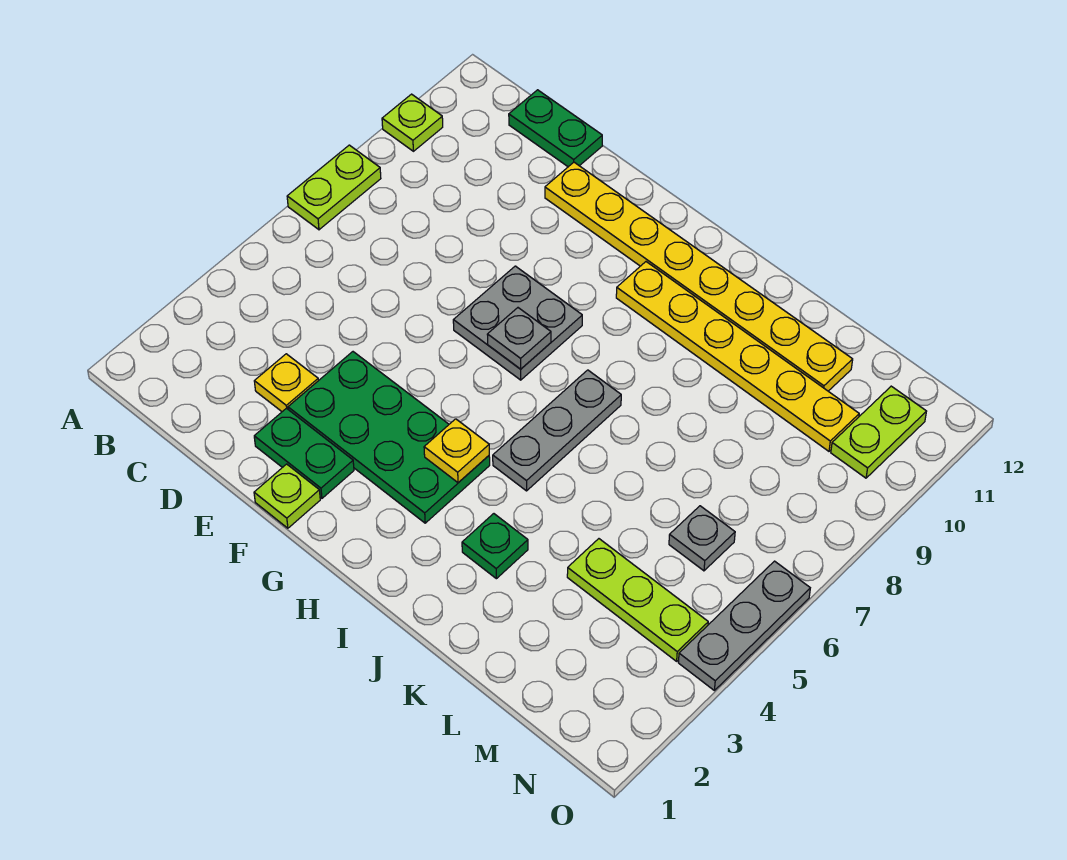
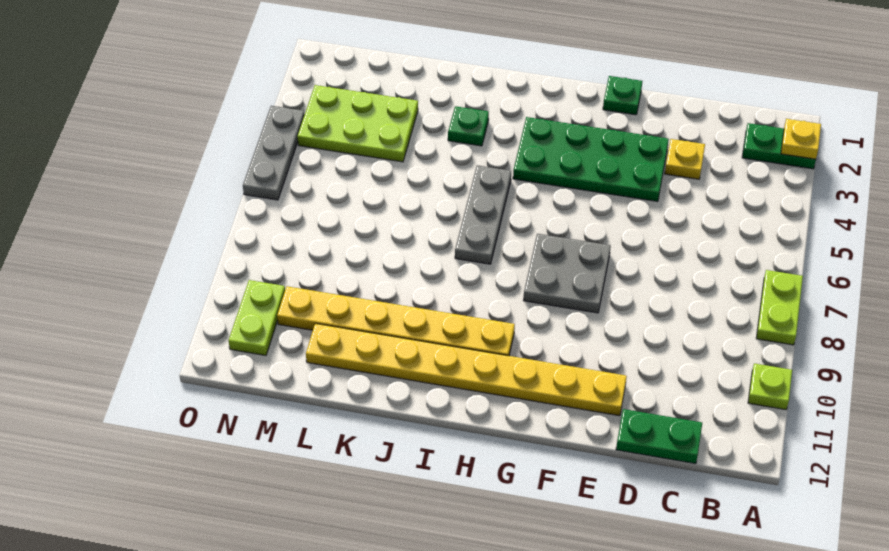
green plate E2:F2 level 1 -> green plate A2:B2 level 1
lime plate F1 level 1 -> green plate F1 level 1
grey plate G7 level 2 -> none
yellow plate H4 level 2 -> yellow plate A2 level 2
lime plate L4:N4 level 1 -> lime plate L3:N4 level 1
grey plate M6 level 1 -> none

